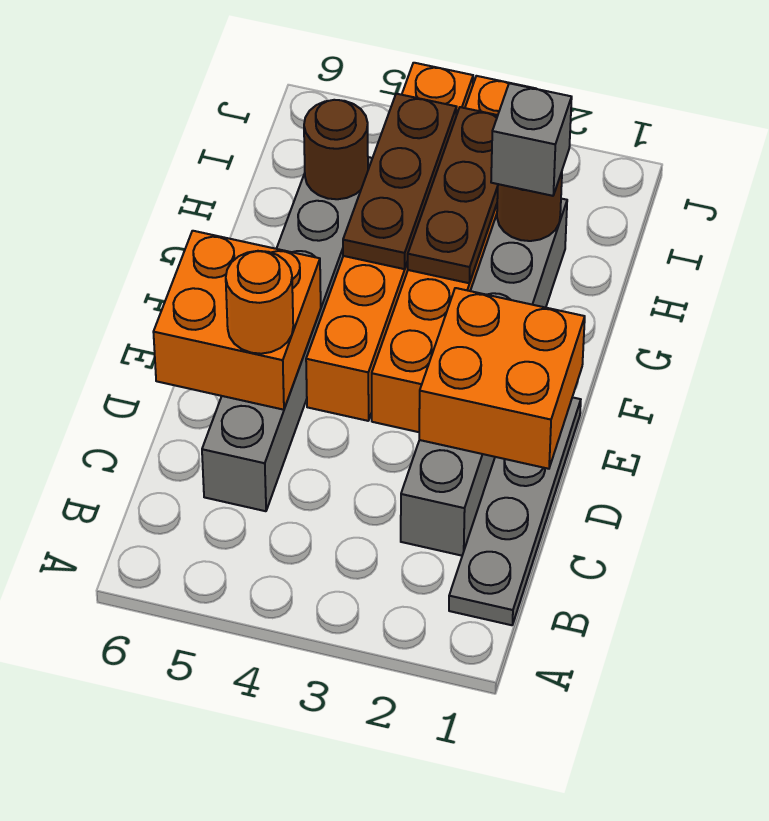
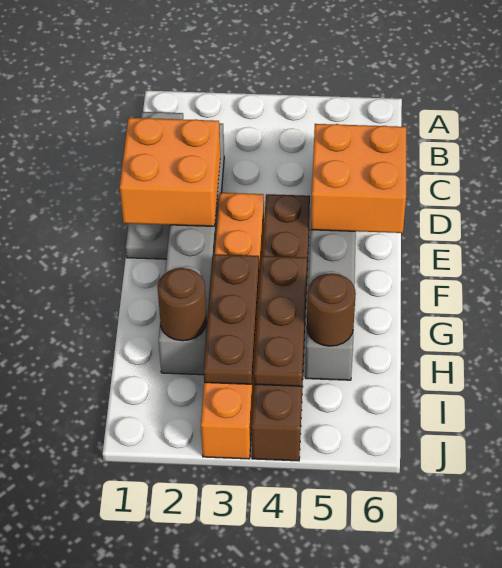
orange round brick D5 level 3 -> none
orange brick E4:J4 level 1 -> brown brick E4:J4 level 1
grey brick H2 level 3 -> none

